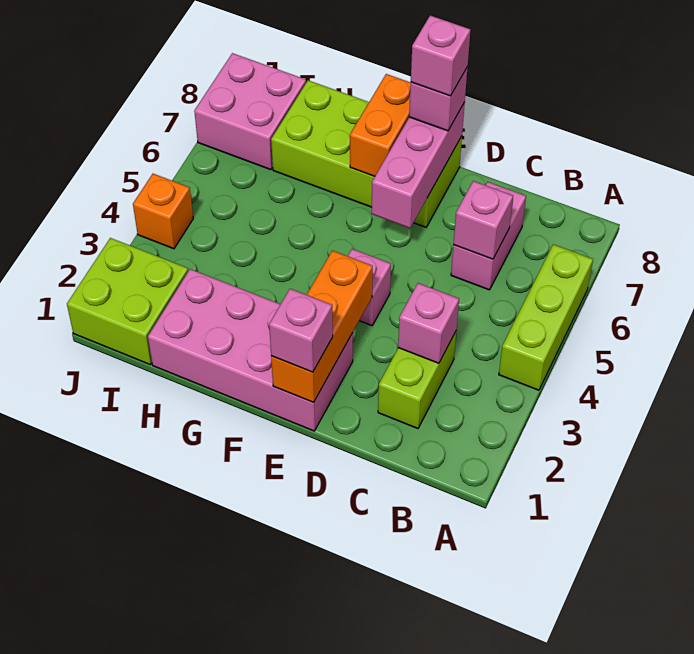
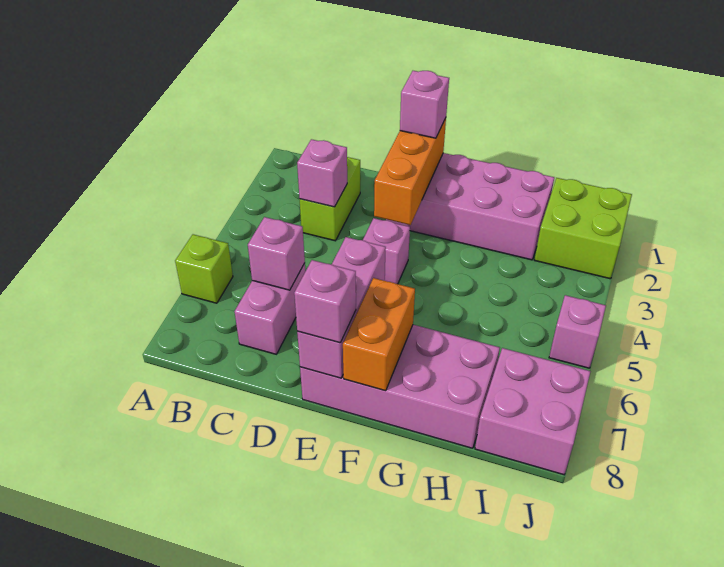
lime brick A4:A6 level 1 -> lime brick A6 level 1
lime brick E7:H8 level 1 -> pink brick E7:H8 level 1
pink brick E8 level 4 -> pink brick J5 level 1
orange brick J4 level 1 -> none

